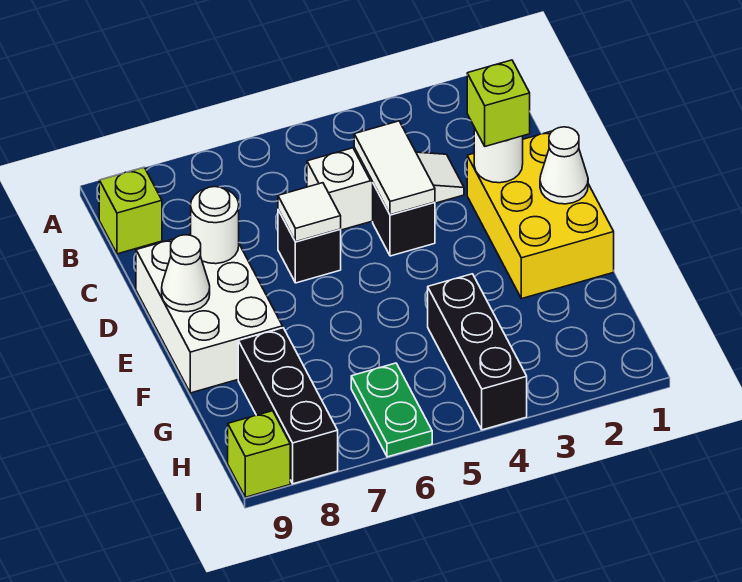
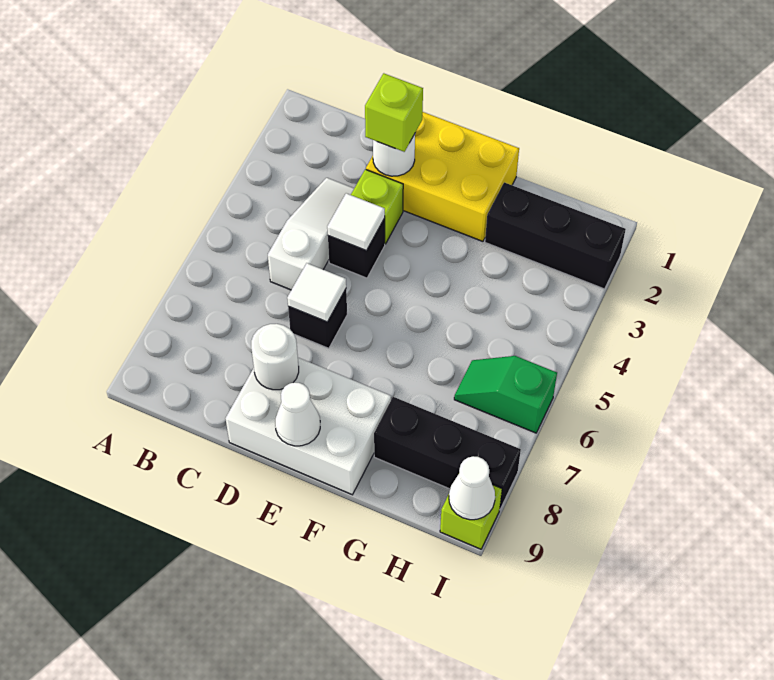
lime brick B9 level 1 -> lime brick D3 level 1
white tile C4:D4 level 2 -> white tile D4 level 2
white cone E1 level 2 -> white cone I9 level 2
black brick G4:I4 level 1 -> black brick G2:I2 level 1
green plate H6:I6 level 1 -> green slope H6:I6 level 1 top I

